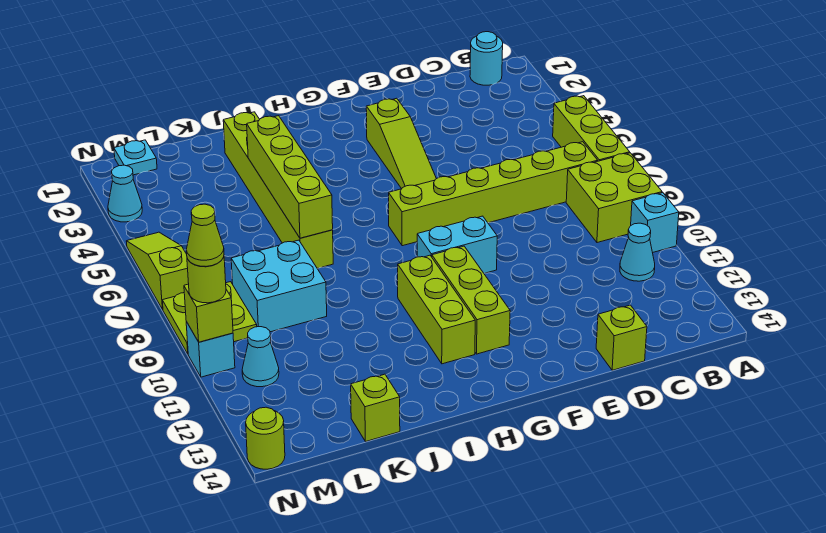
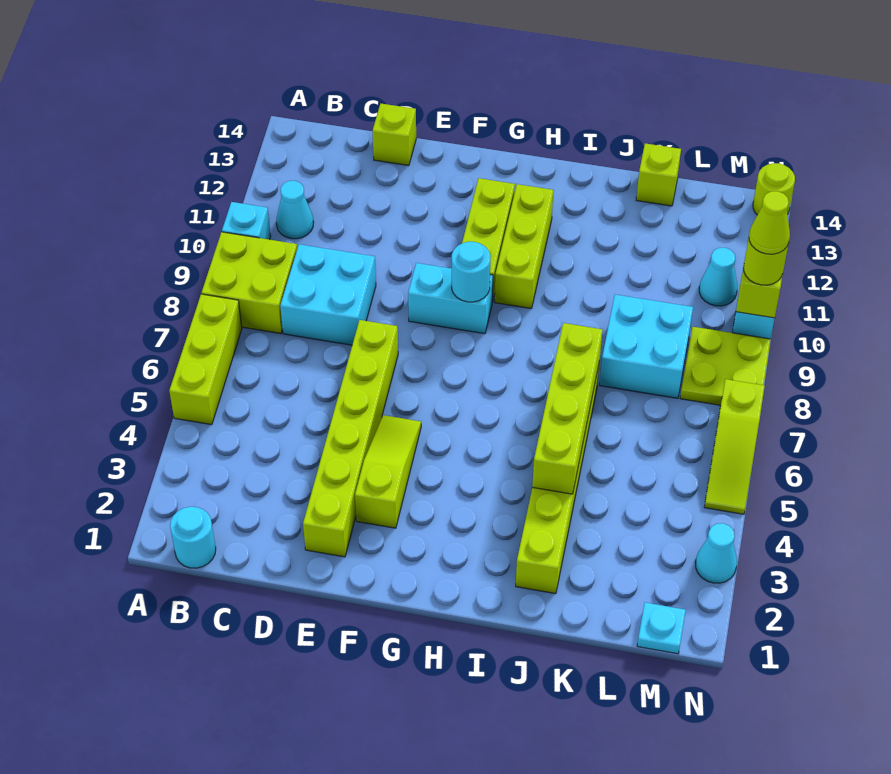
lime brick B7:G7 level 1 -> lime brick E2:E7 level 1
none -> cyan brick C8:D9 level 1
none -> cyan round brick G9 level 2

